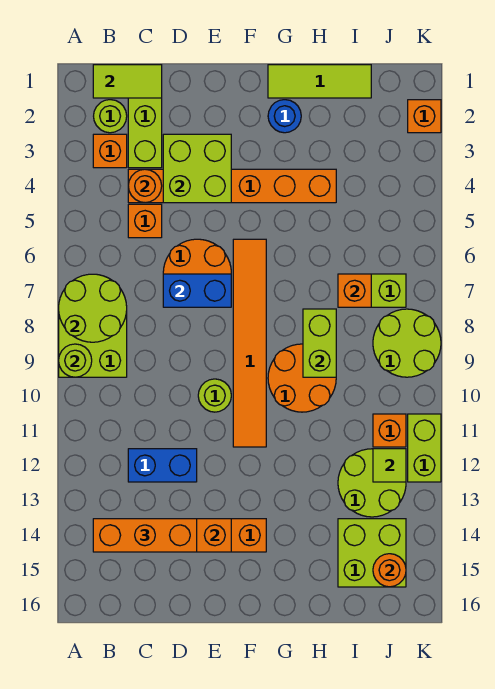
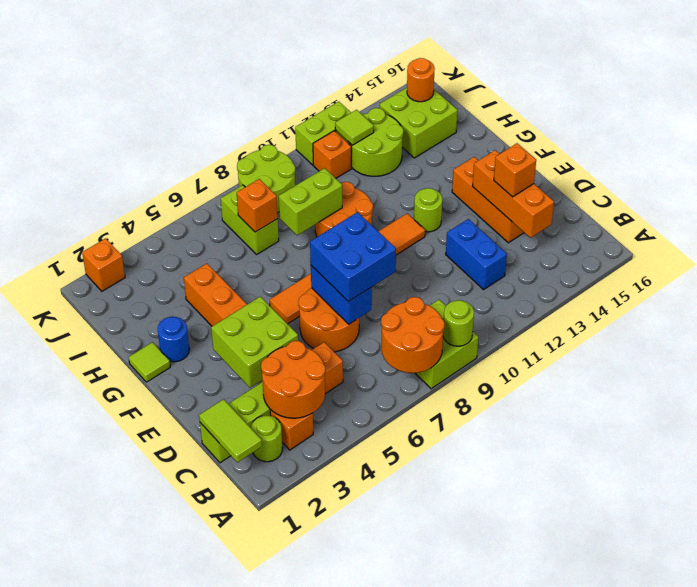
lime round brick A7:B8 level 2 -> orange round brick A7:B8 level 2
orange brick B14:D14 level 3 -> orange brick D14 level 3
orange round brick C4 level 2 -> orange round brick B3:C4 level 2
none -> blue brick D7:E8 level 3
lime round brick E10 level 1 -> lime round brick F12 level 1
lime tile G1:I1 level 1 -> lime tile G1 level 1

